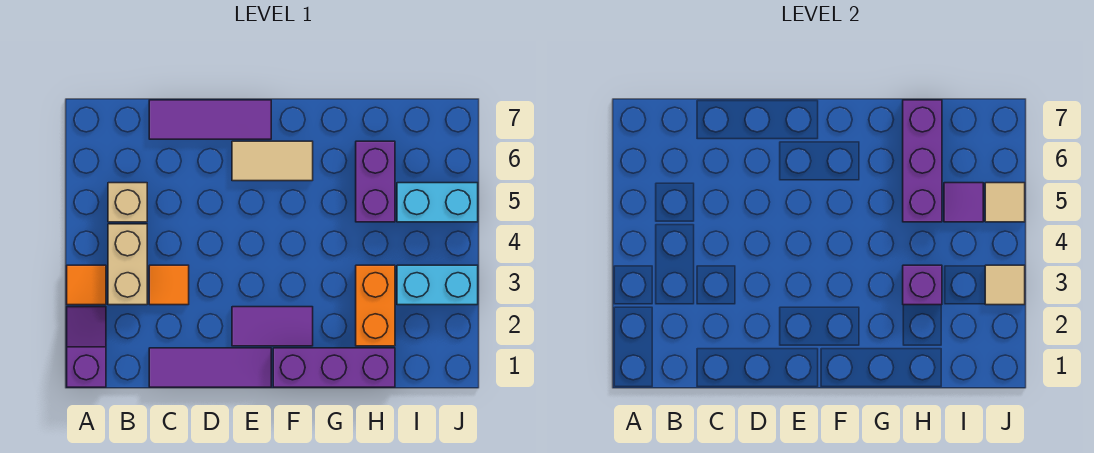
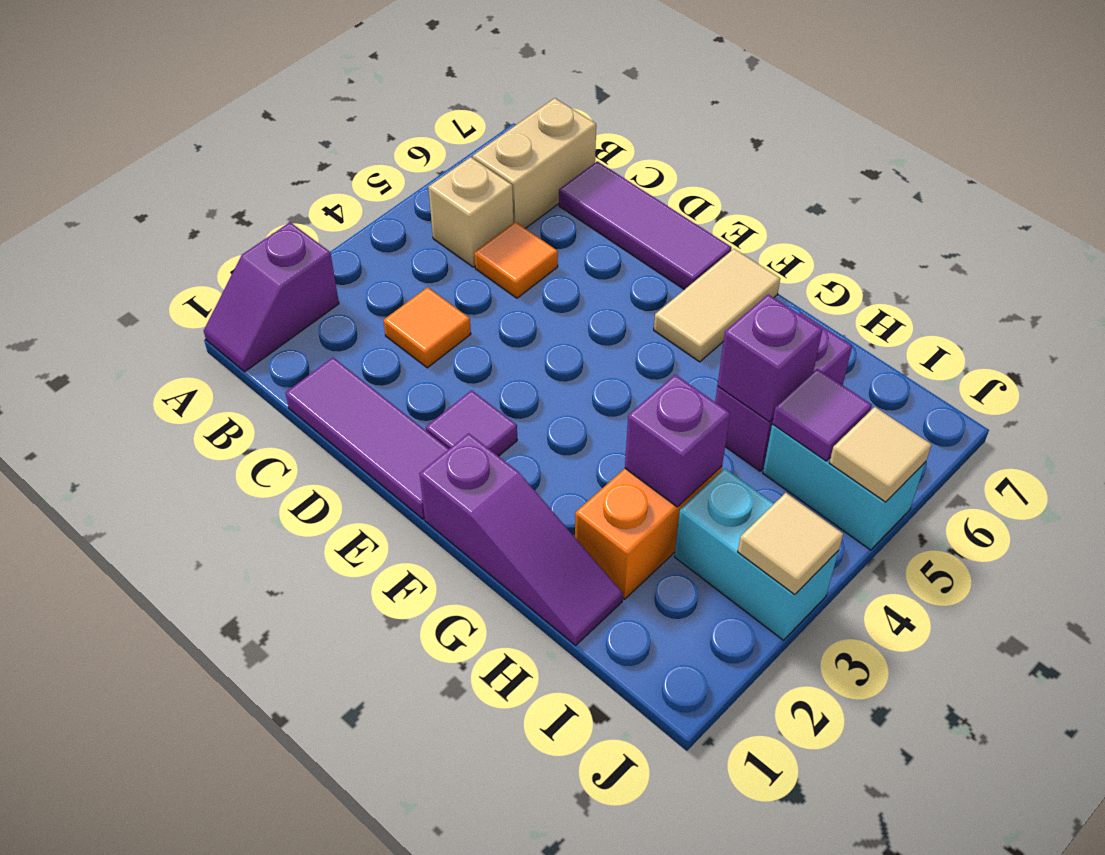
purple slope A1:A2 level 1 top 1 -> purple slope A1:A2 level 1 top 2
orange tile A3 level 1 -> orange tile C5 level 1
tan brick B3:B4 level 1 -> tan brick B6:B7 level 1
purple tile E2:F2 level 1 -> purple tile E2 level 1
tan tile E6:F6 level 1 -> tan tile F6:F7 level 1
purple brick F1:H1 level 1 -> purple slope F1:H1 level 1 top F
purple brick H5:H7 level 2 -> purple brick H5 level 2

